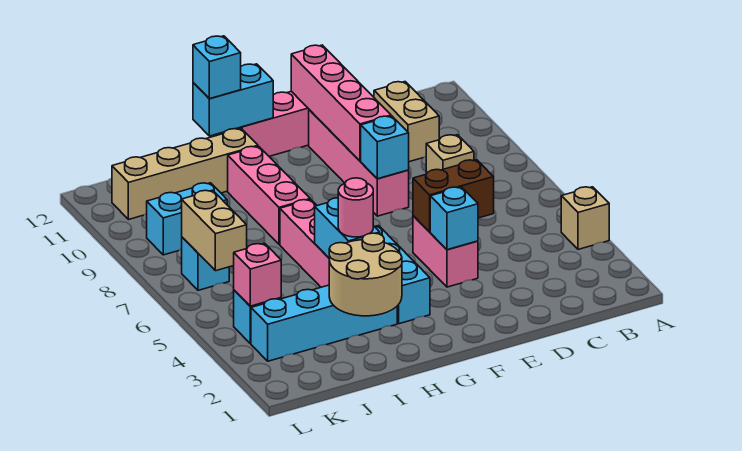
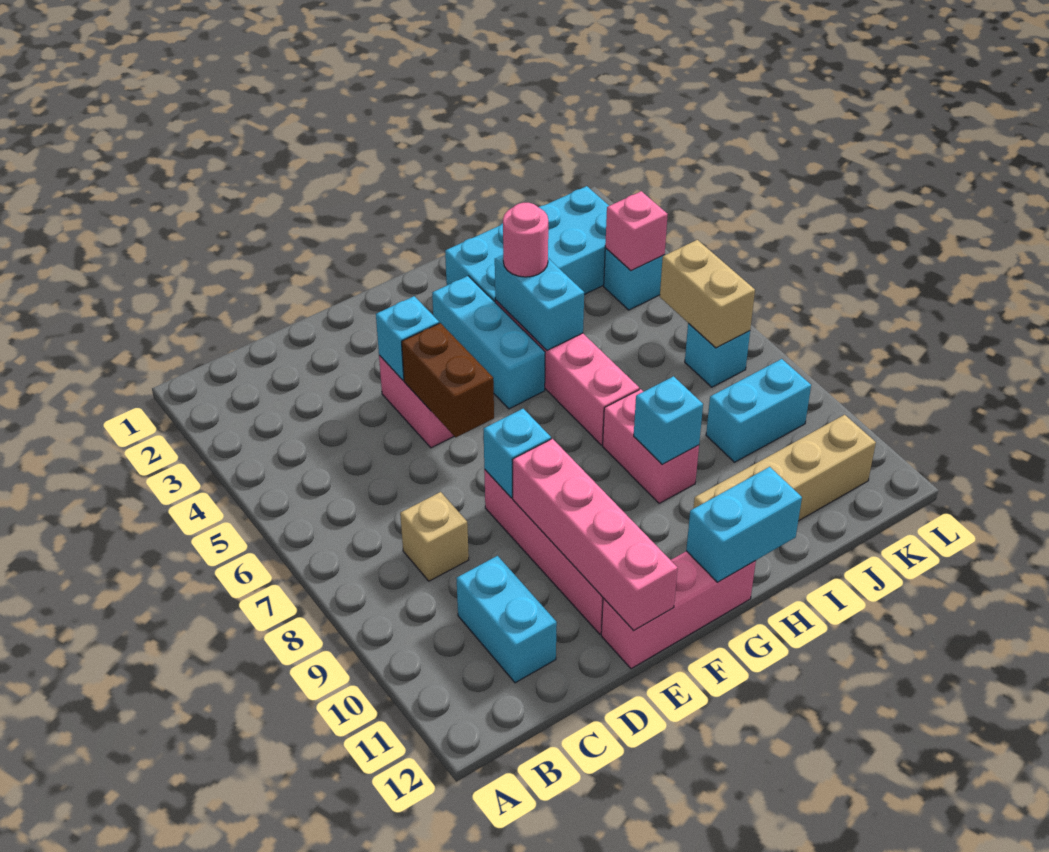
tan brick A4 level 1 -> none
tan brick C10:C11 level 1 -> cyan brick C10:C11 level 1
brown brick D5:E5 level 2 -> brown brick E5:E6 level 2
tan round brick H2:I3 level 2 -> none
cyan brick H3:K3 level 1 -> cyan brick H2:K3 level 1
pink brick H8:H10 level 1 -> pink brick H8:H9 level 1
cyan brick H12 level 3 -> cyan brick H9 level 2

